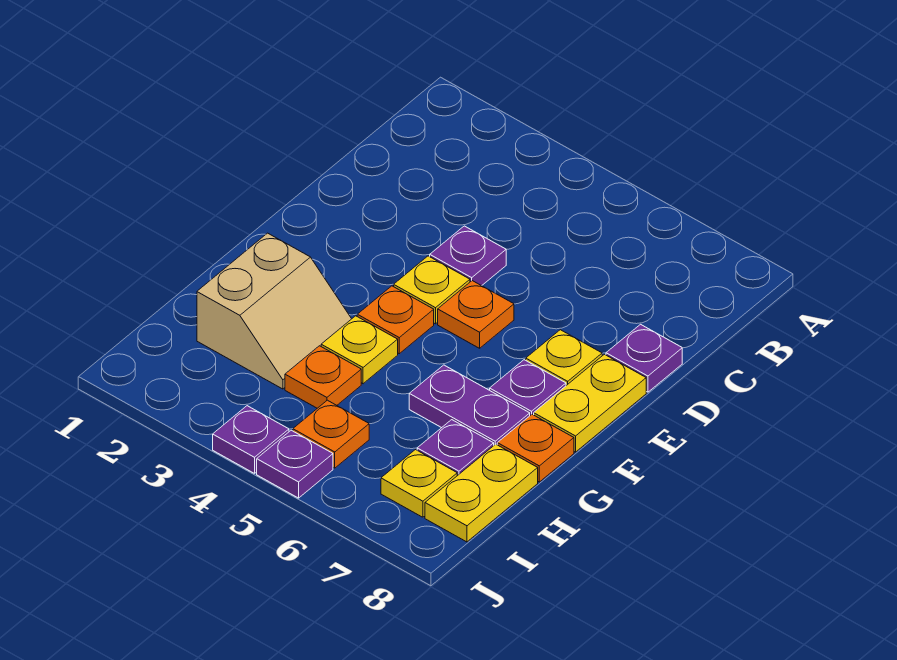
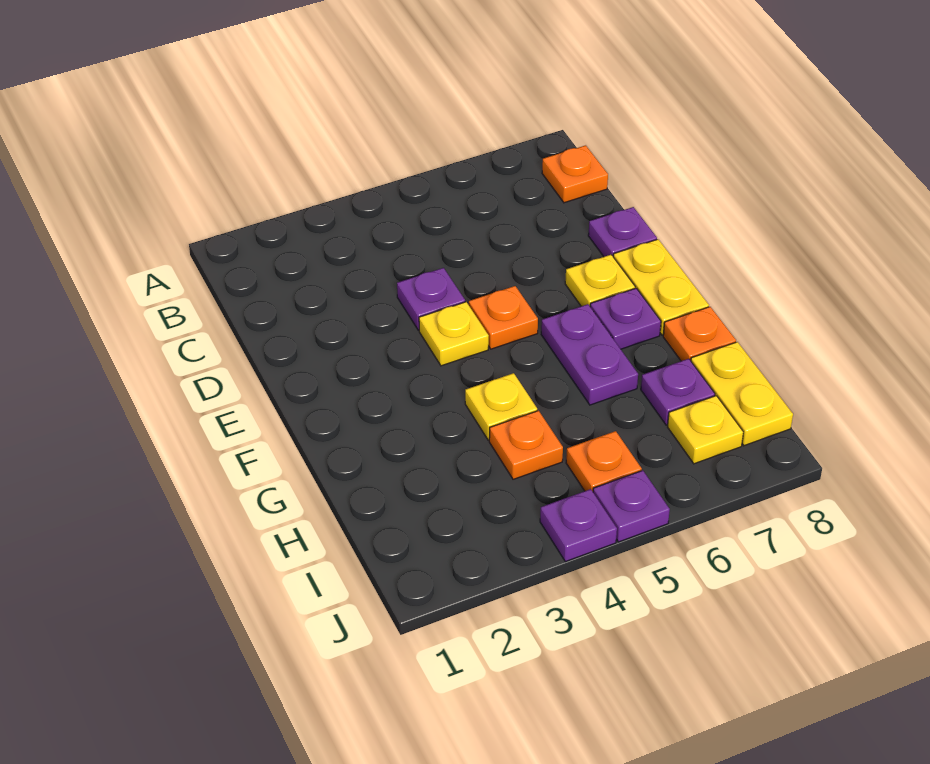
orange plate F4 level 1 -> orange plate B8 level 1
tan slope G2:H3 level 1 top 2 -> none
purple plate G6:G7 level 1 -> purple plate F6:G6 level 1

